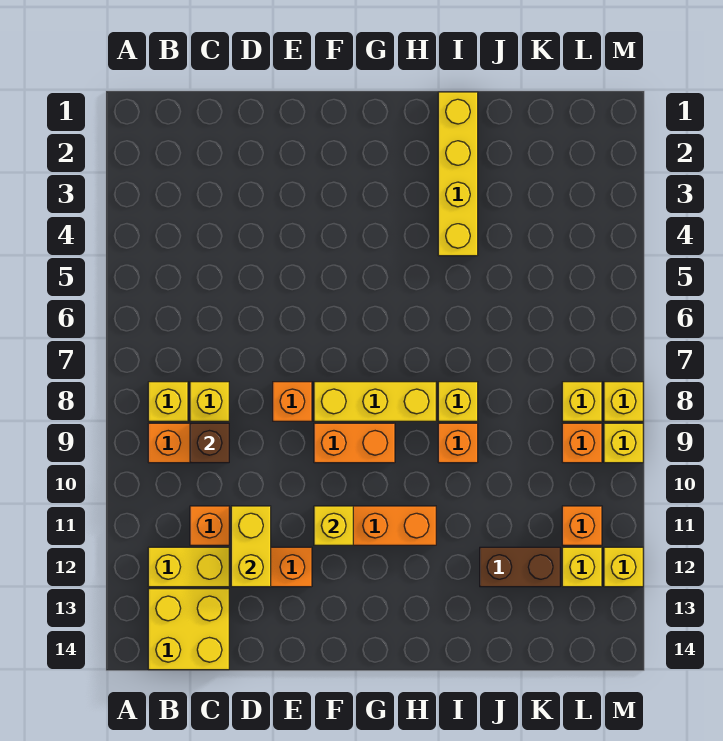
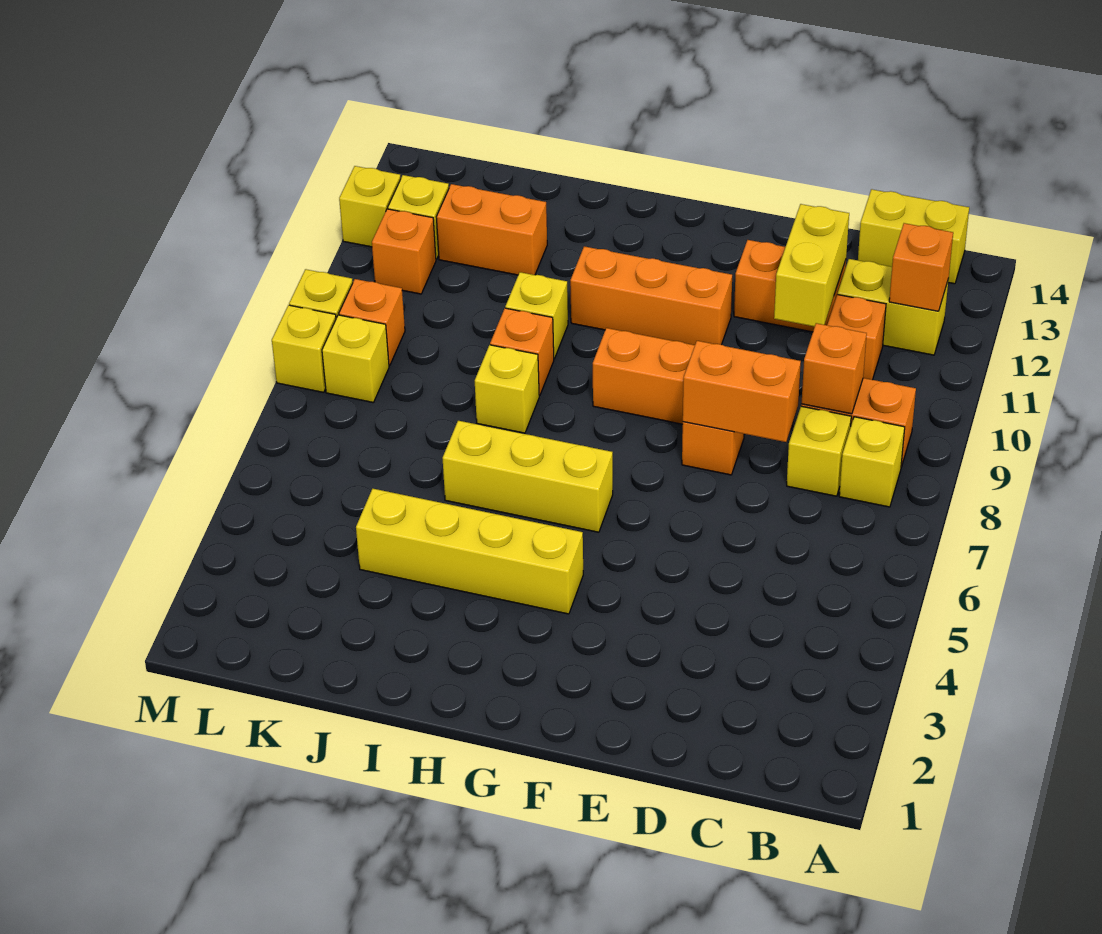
none -> orange brick B12 level 2
yellow brick B13:C14 level 1 -> yellow brick B14:C14 level 1
brown brick C9 level 2 -> orange brick C9 level 2
none -> orange brick D8:E8 level 2
yellow brick F8:H8 level 1 -> yellow brick G6:I6 level 1
yellow brick F11 level 2 -> yellow brick I10 level 1
yellow brick I1:I4 level 1 -> yellow brick G4:J4 level 1
brown brick J12:K12 level 1 -> orange brick J12:K12 level 1

